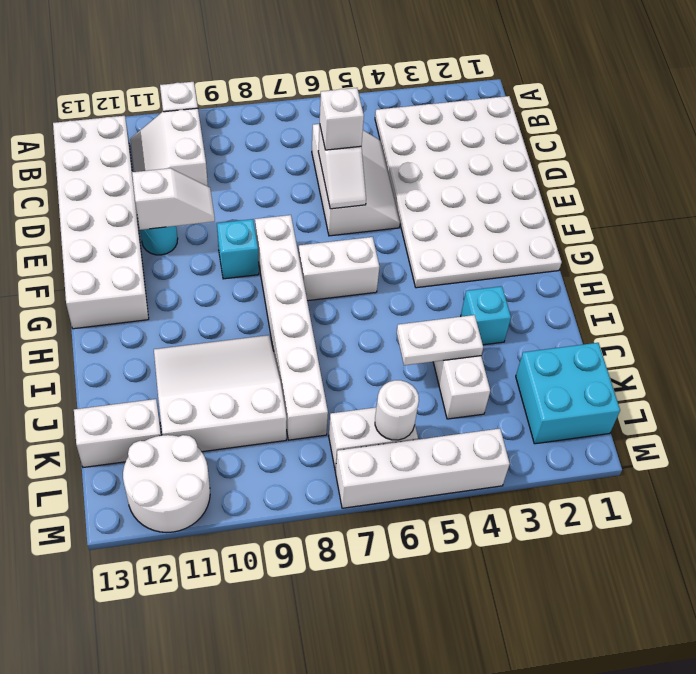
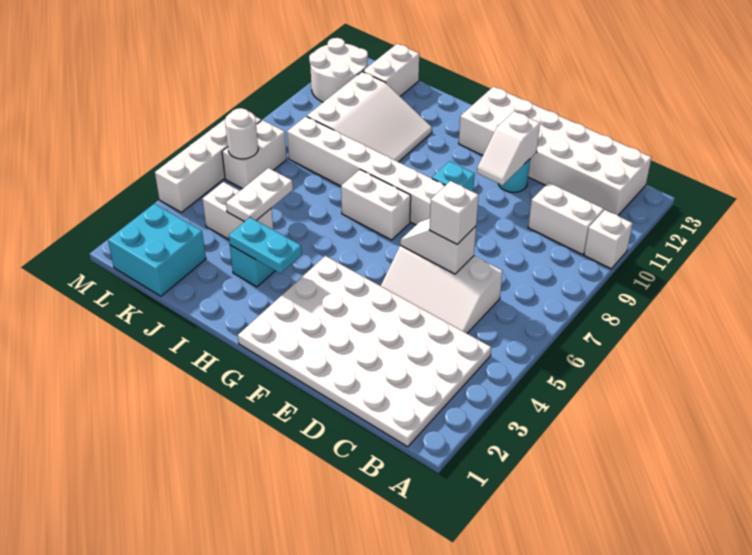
white brick G6:G7 level 1 -> white brick G7:H7 level 1
none -> cyan plate H3:I3 level 2

